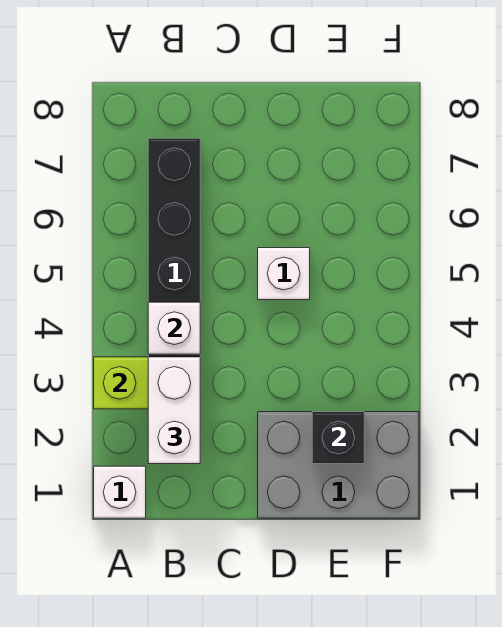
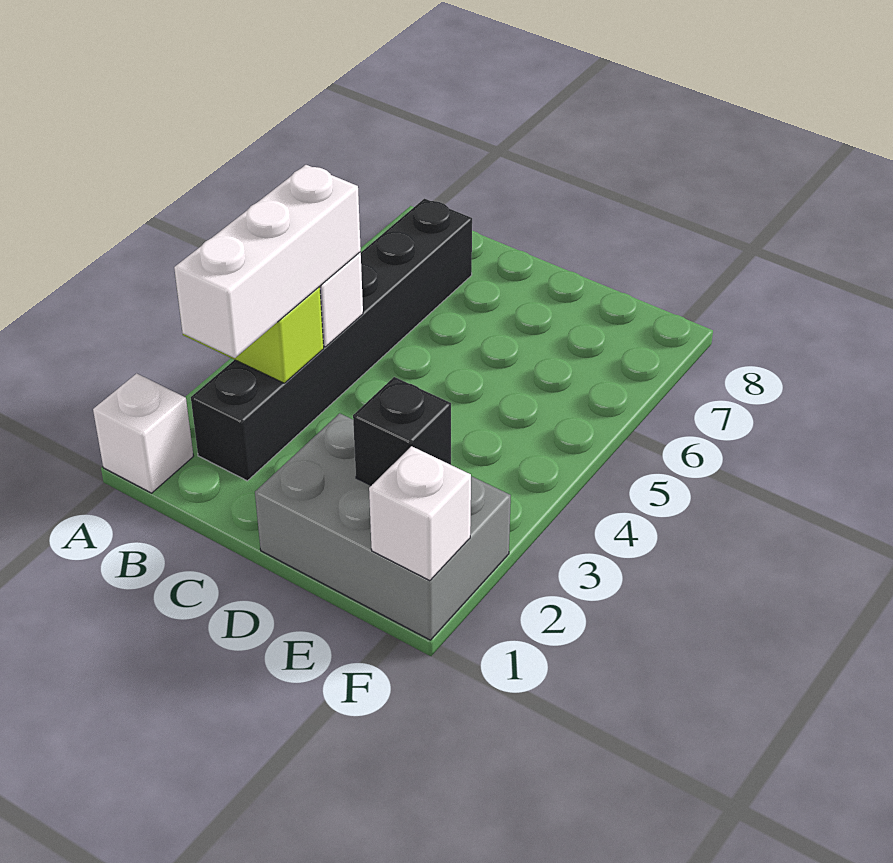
white brick B2:B3 level 3 -> white brick B2:B4 level 3
white brick D5 level 1 -> white brick F1 level 2

